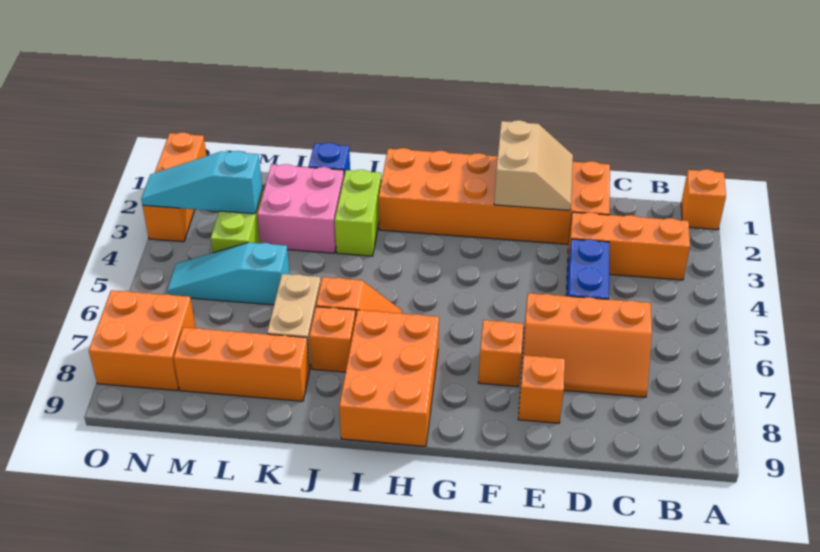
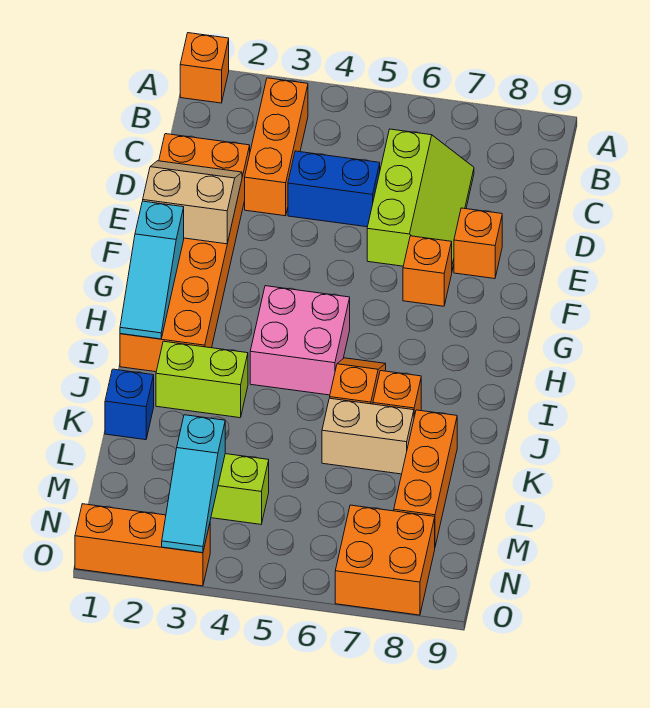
orange slope C6:E7 level 1 top 6 -> lime slope C6:E7 level 1 top 6
orange brick H7:I9 level 1 -> none
pink brick K2:L3 level 1 -> pink brick H4:I5 level 1
cyan slope L5:N5 level 1 top L -> cyan slope G1:I1 level 2 top G

